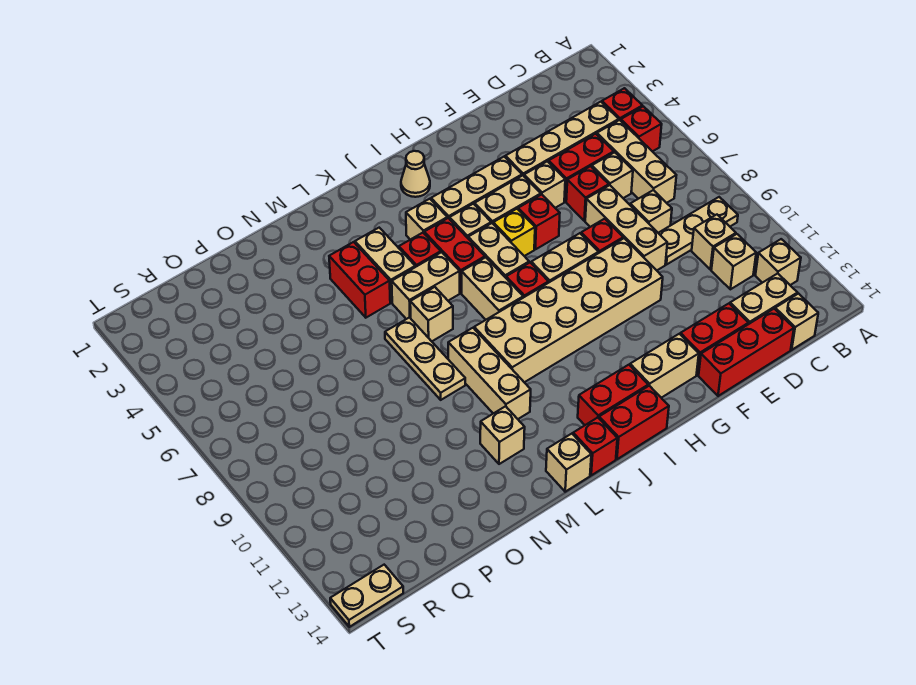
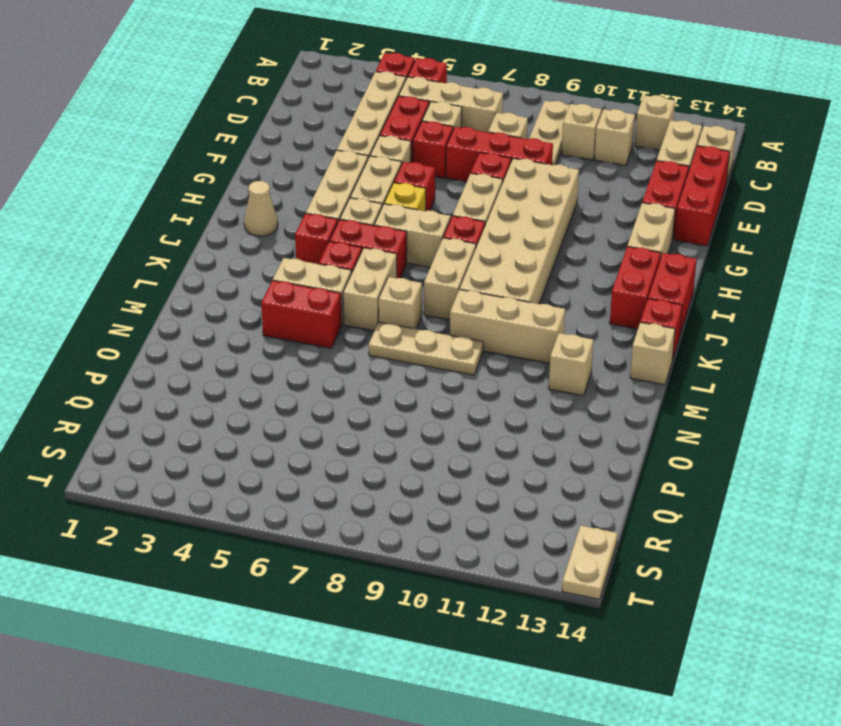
tan brick E7:E9 level 1 -> red brick E7:E9 level 1
tan brick J4 level 1 -> red brick J4 level 1
tan brick J7:J8 level 1 -> tan brick J8:K8 level 1

